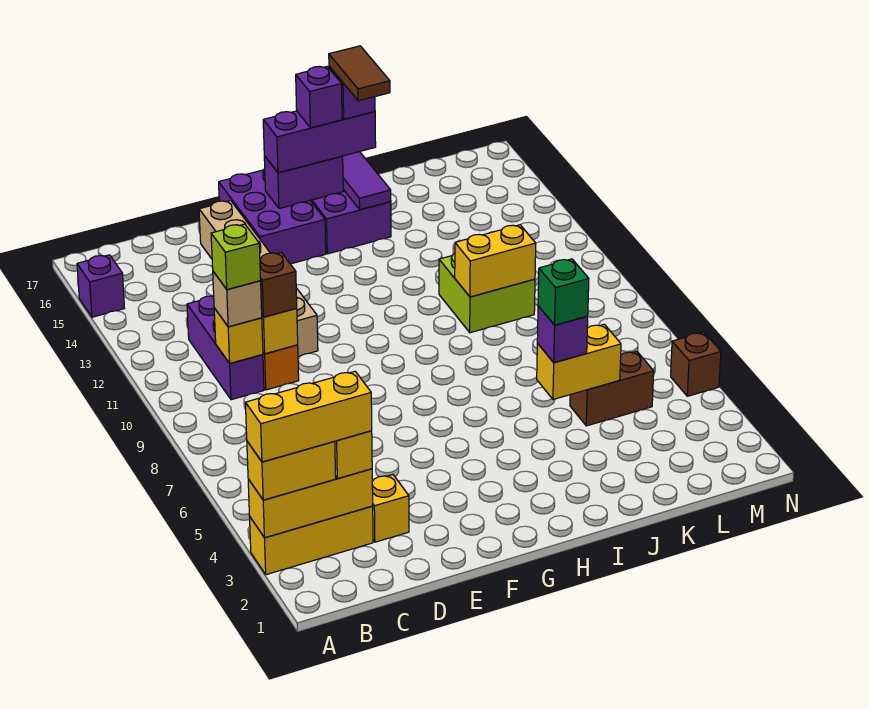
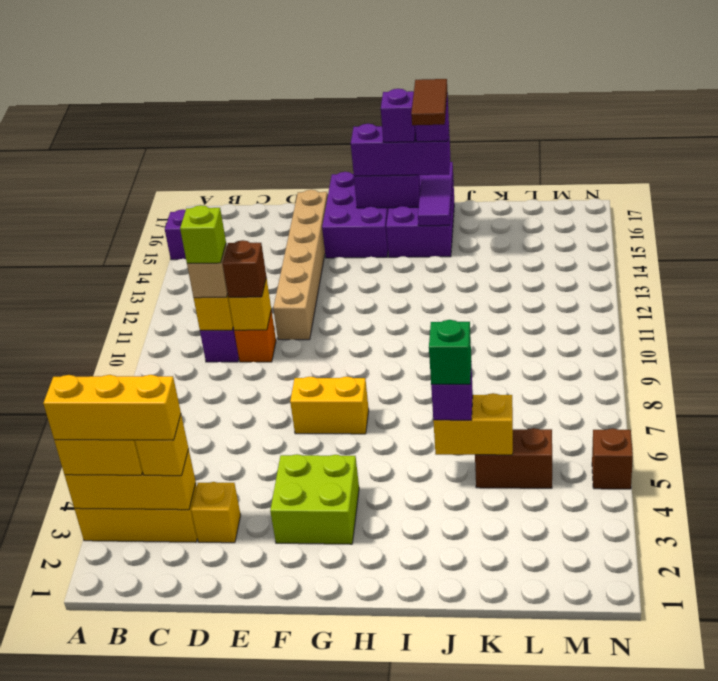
lime brick J10:K11 level 1 -> lime brick F3:G4 level 1
yellow brick J10:K10 level 2 -> yellow brick F7:G7 level 1

